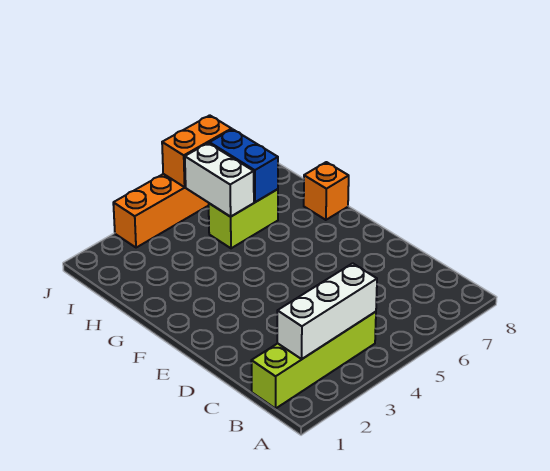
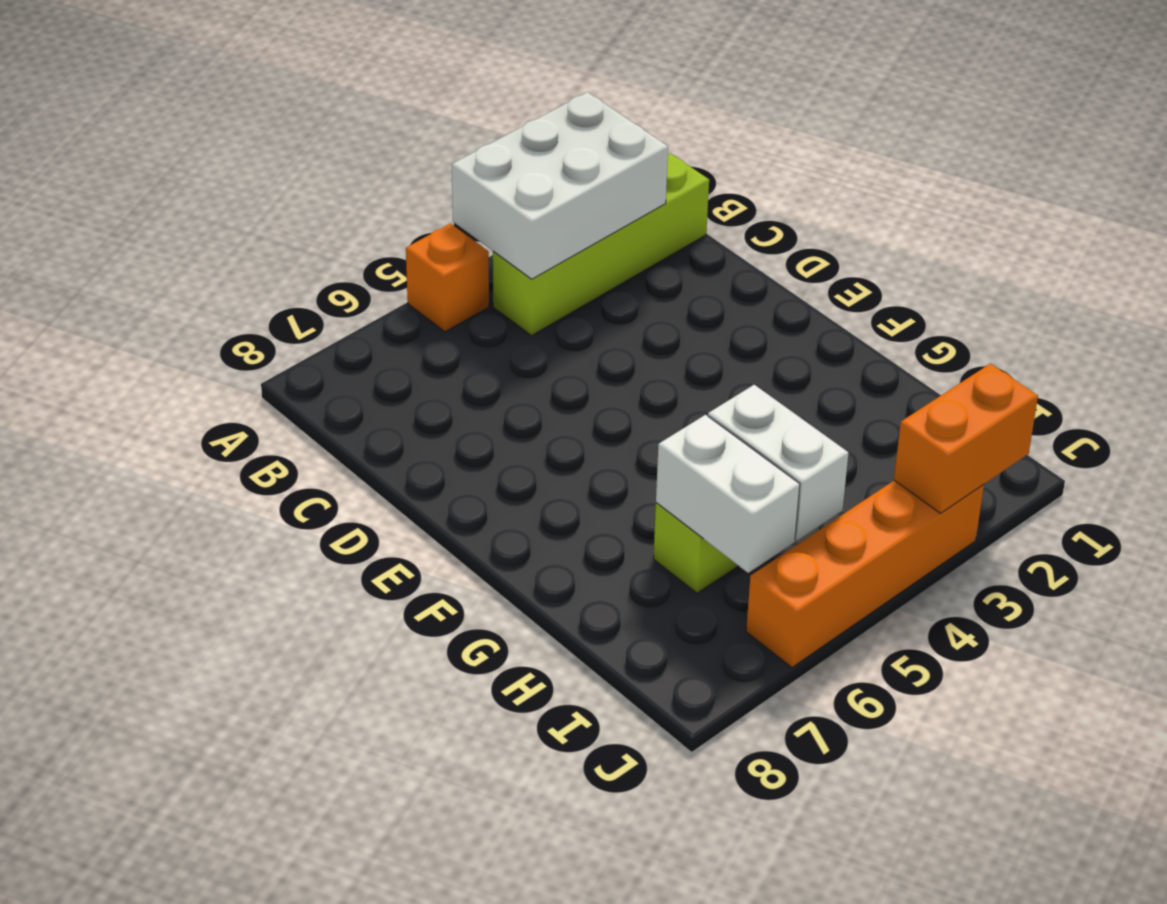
white brick B2:B4 level 2 -> white brick A2:B4 level 2
orange brick G8 level 1 -> orange brick A5 level 1
blue brick H6:I6 level 2 -> white brick H6:I6 level 2
orange brick J5:J6 level 2 -> orange brick J2:J3 level 2

